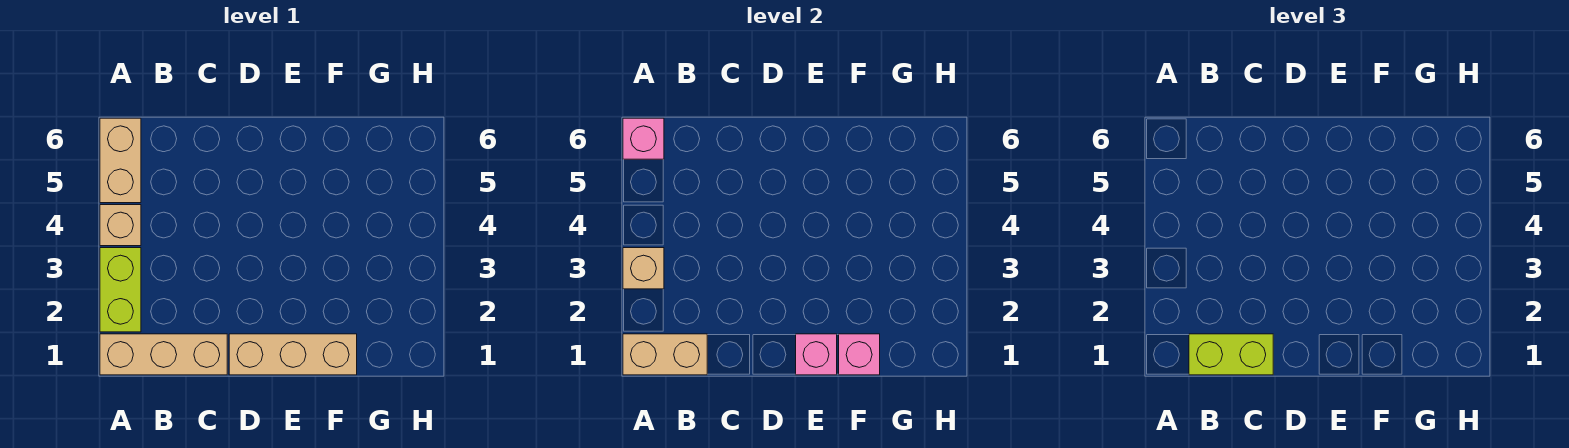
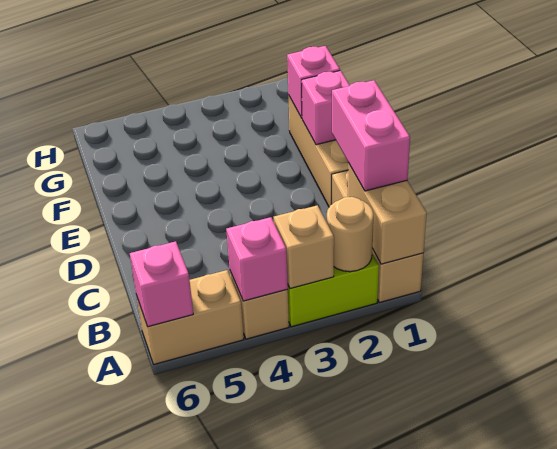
none -> tan round brick A2 level 2
none -> pink brick A4 level 2
lime brick B1:C1 level 3 -> pink brick B1:C1 level 3

